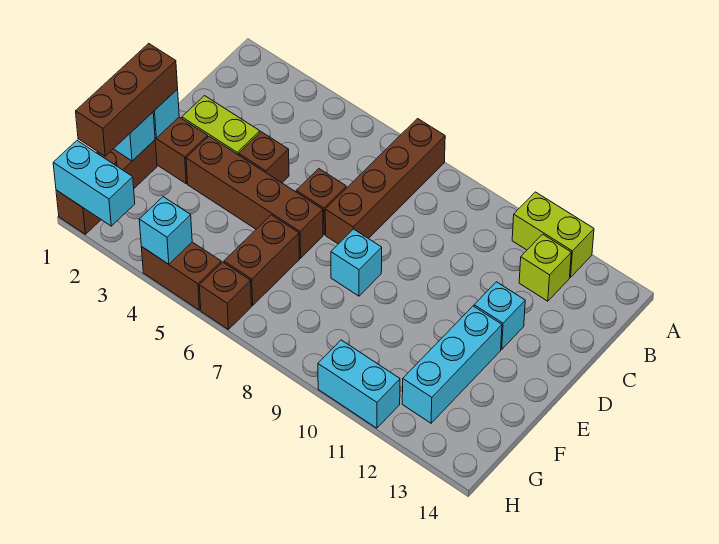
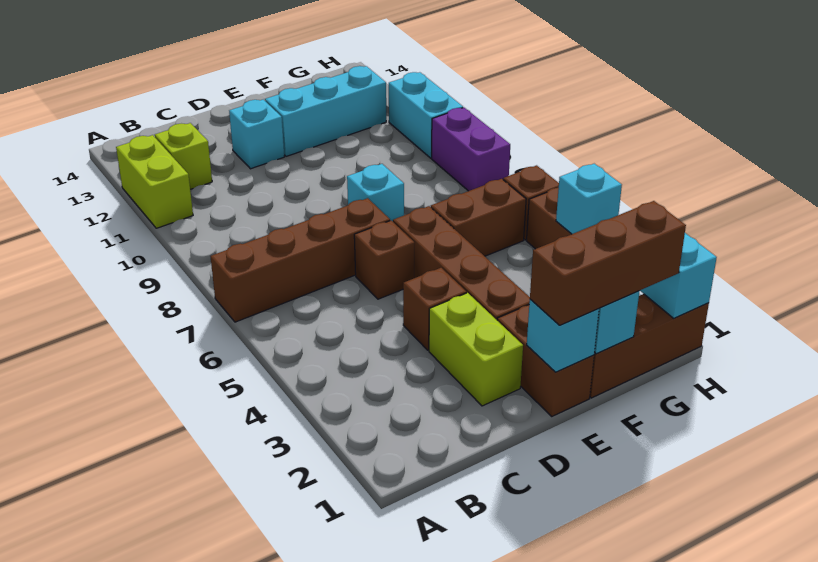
none -> purple brick H8:H9 level 1

